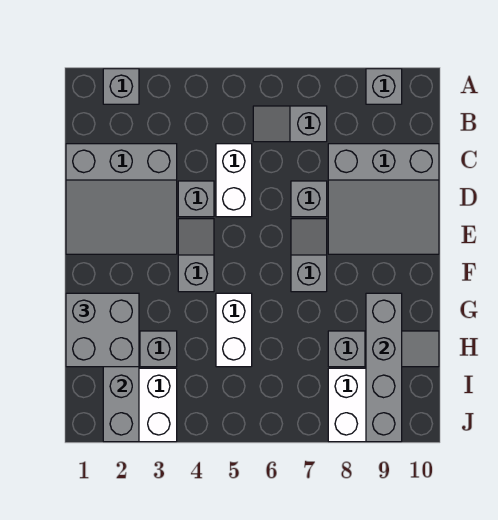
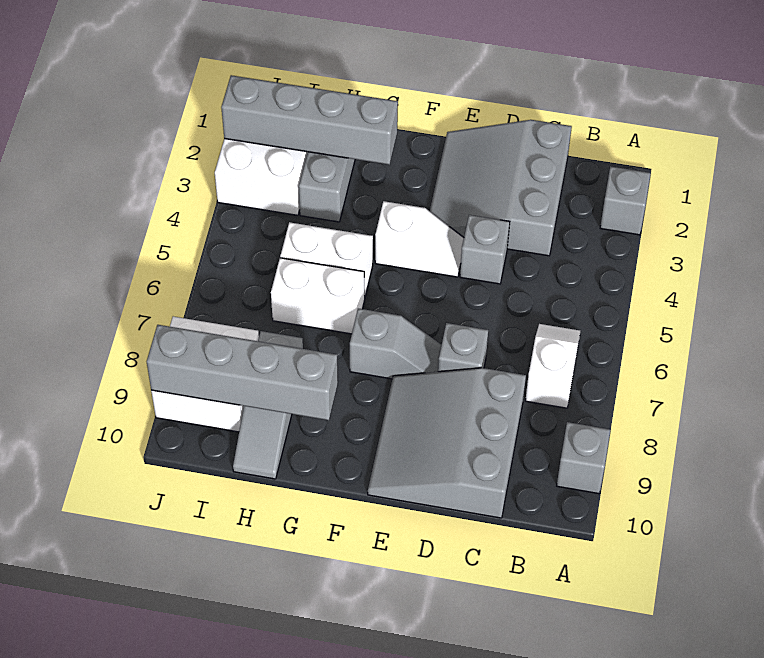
grey slope B6:B7 level 1 top 7 -> white slope B6:B7 level 1 top 7
white brick C5:D5 level 1 -> white brick G6:H6 level 1
grey slope E4:F4 level 1 top F -> white slope E4:F4 level 1 top F
grey brick G1:H2 level 3 -> none

